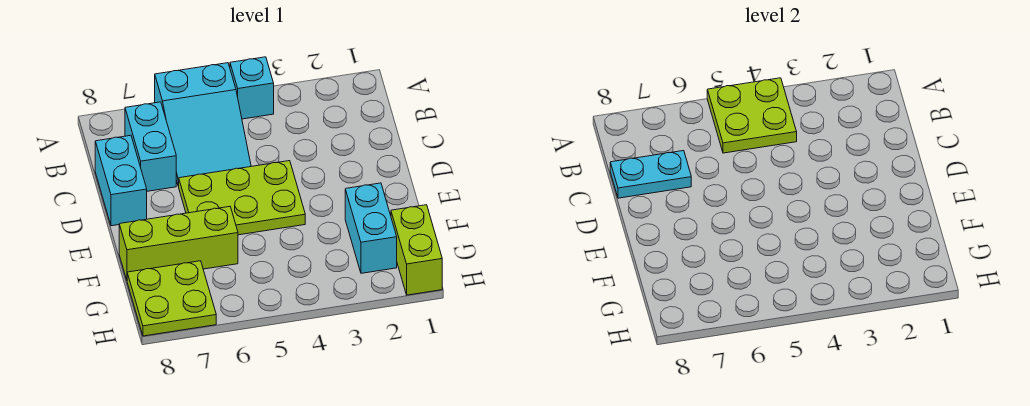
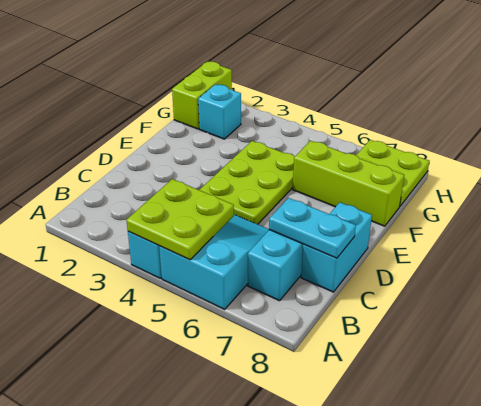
lime plate D4:E6 level 1 -> lime plate D4:F5 level 1
cyan brick F2:G2 level 1 -> cyan brick G2 level 1

